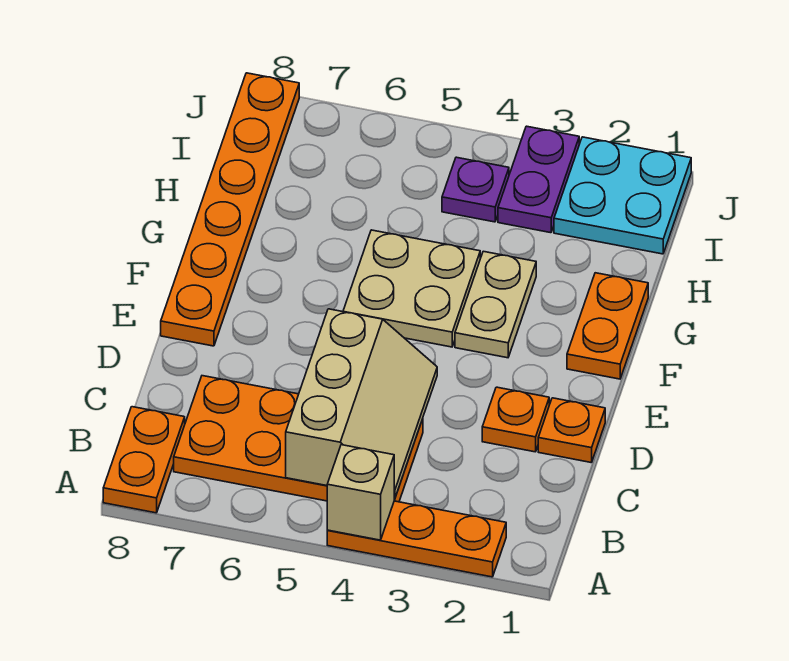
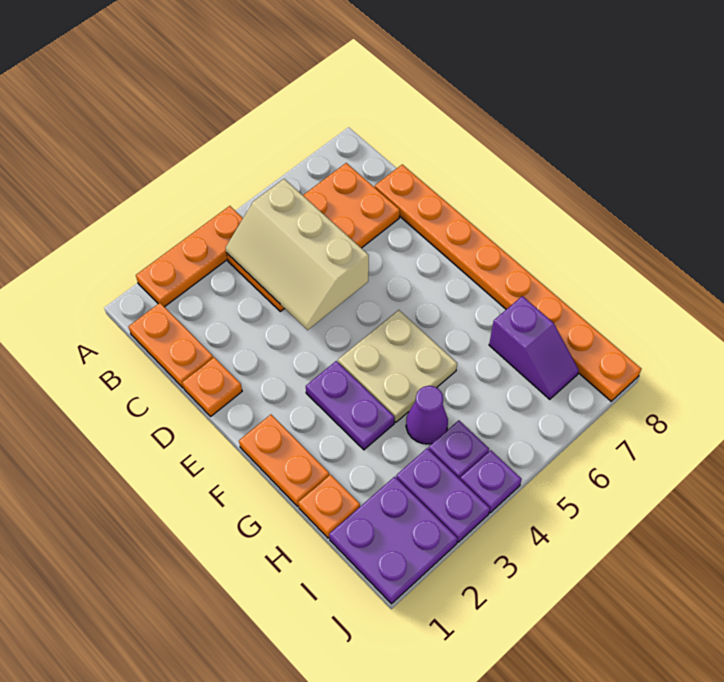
tan brick A4 level 2 -> none
orange plate A8:B8 level 1 -> orange plate B1:C1 level 1
orange plate D2 level 1 -> orange plate H1 level 1
orange plate E8:J8 level 1 -> orange plate C8:J8 level 1
tan plate F3:G3 level 1 -> purple plate F3:G3 level 1
none -> purple cone H4 level 1
none -> purple slope H7:I7 level 1 top H
cyan plate I1:J2 level 1 -> purple plate I1:J2 level 1
none -> purple plate J4 level 1

